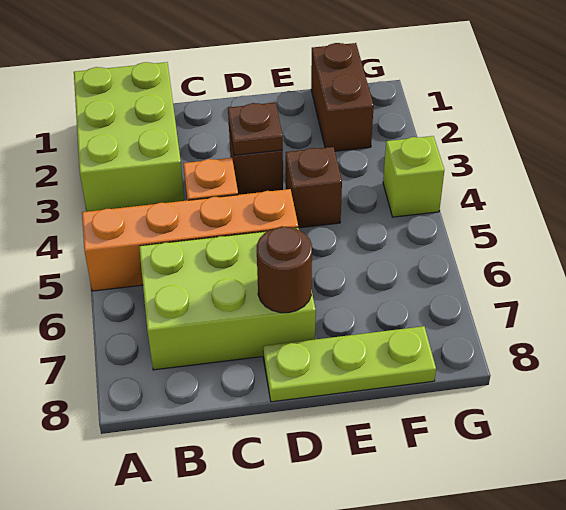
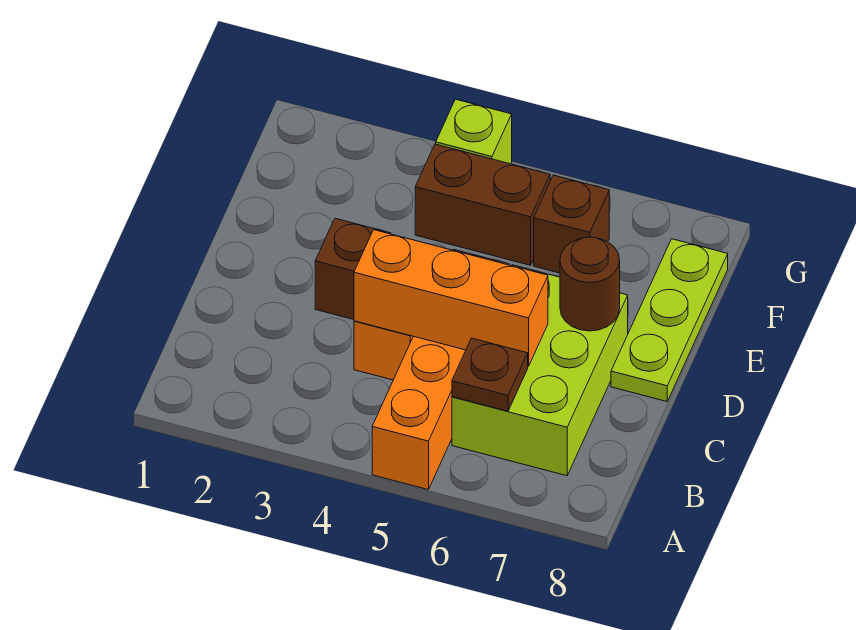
lime brick A1:B3 level 1 -> none
none -> orange brick C4:C6 level 2
brown plate D3 level 2 -> brown plate B6 level 2
brown brick E4 level 1 -> brown brick F6 level 1
brown brick F1:F2 level 1 -> brown brick F4:F5 level 1

